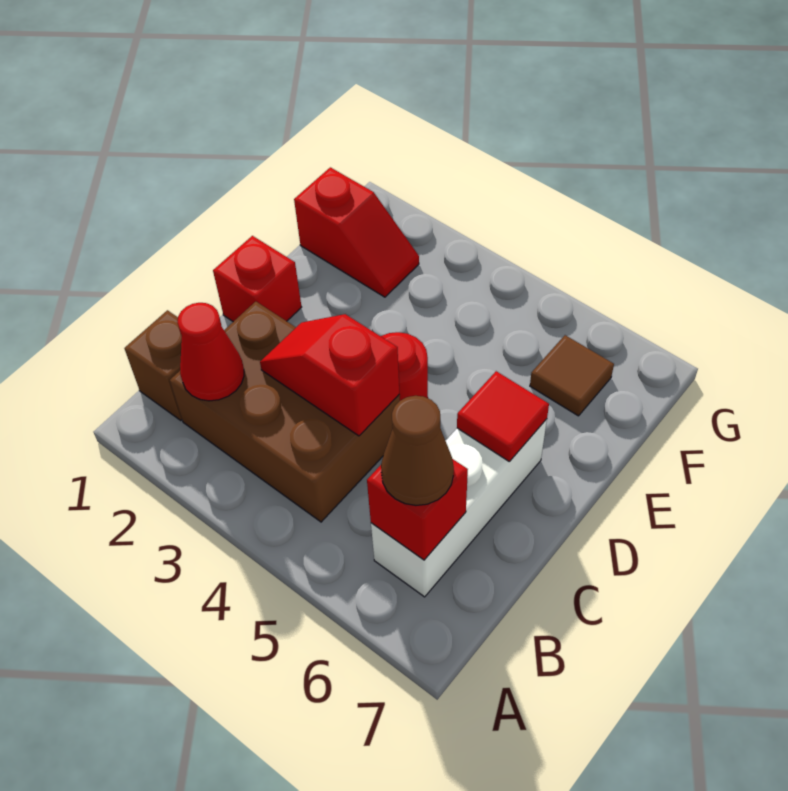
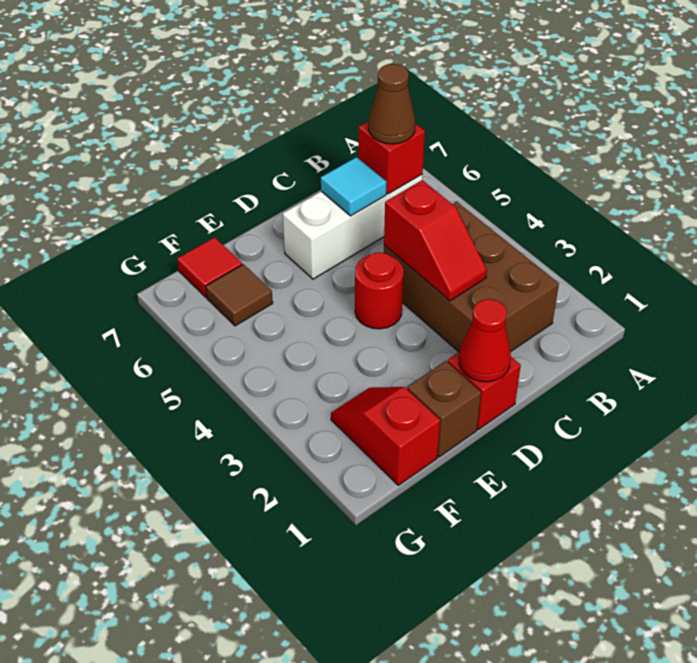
brown brick B1 level 1 -> brown brick E1 level 1
red cone B2 level 2 -> red cone D1 level 2
none -> cyan tile C6 level 2
red tile D6 level 2 -> red tile F7 level 1

